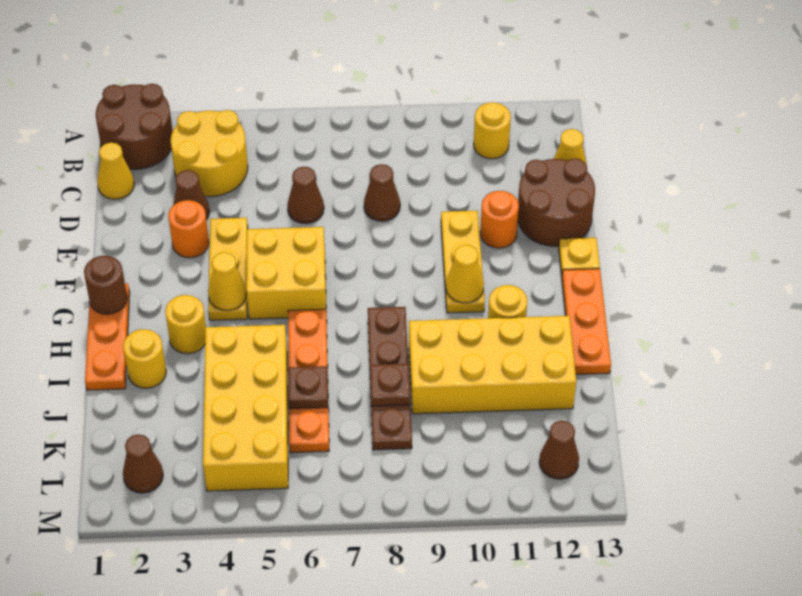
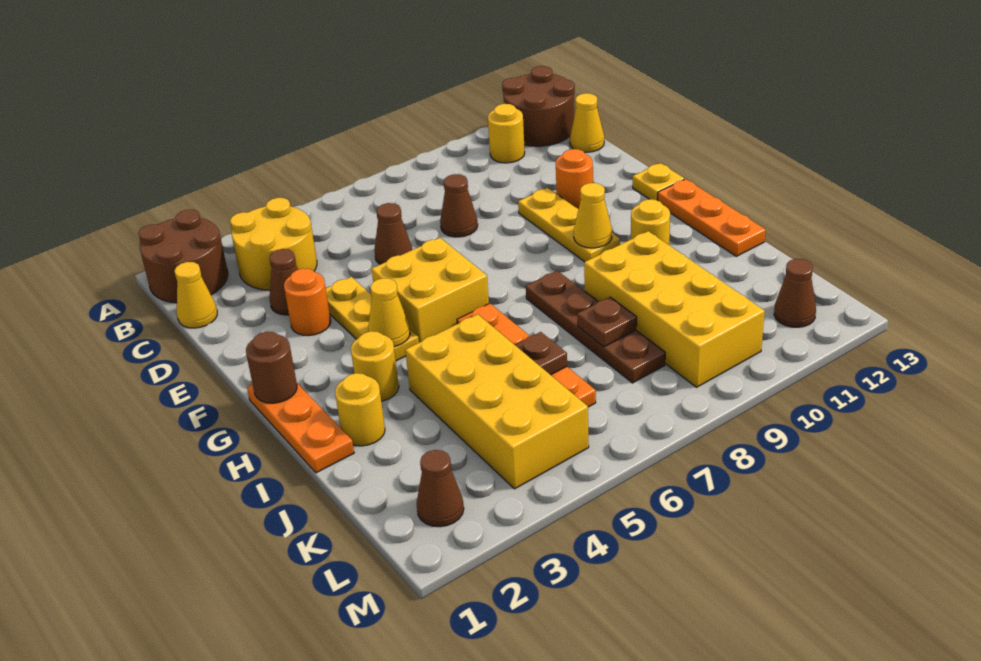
brown round brick D12:E13 level 1 -> brown round brick A12:B13 level 1
yellow brick I9:J12 level 1 -> yellow brick I9:L10 level 1

